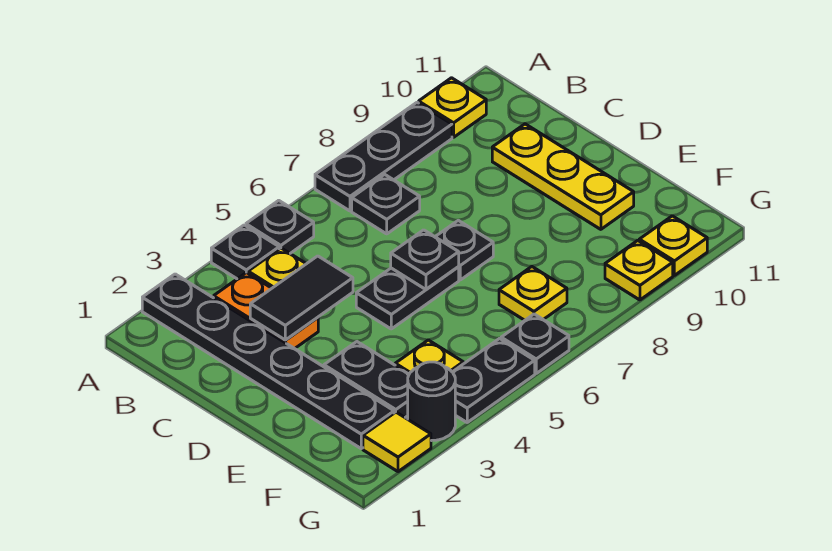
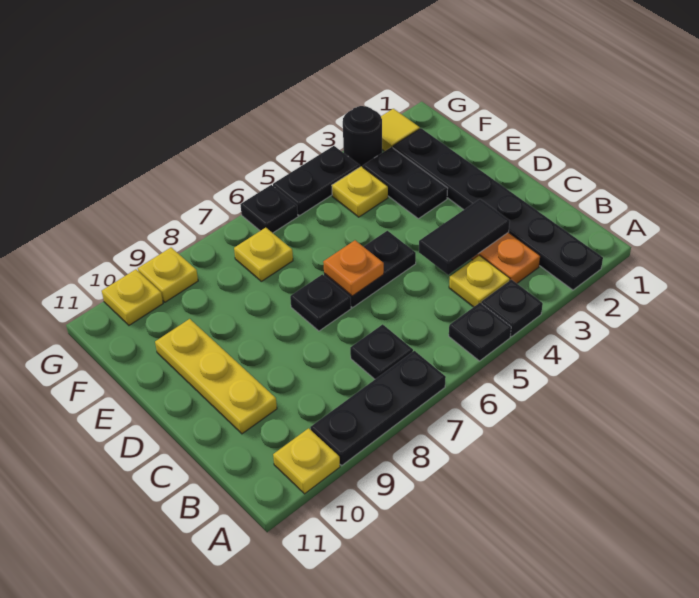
black plate D6 level 2 -> orange plate D6 level 2

